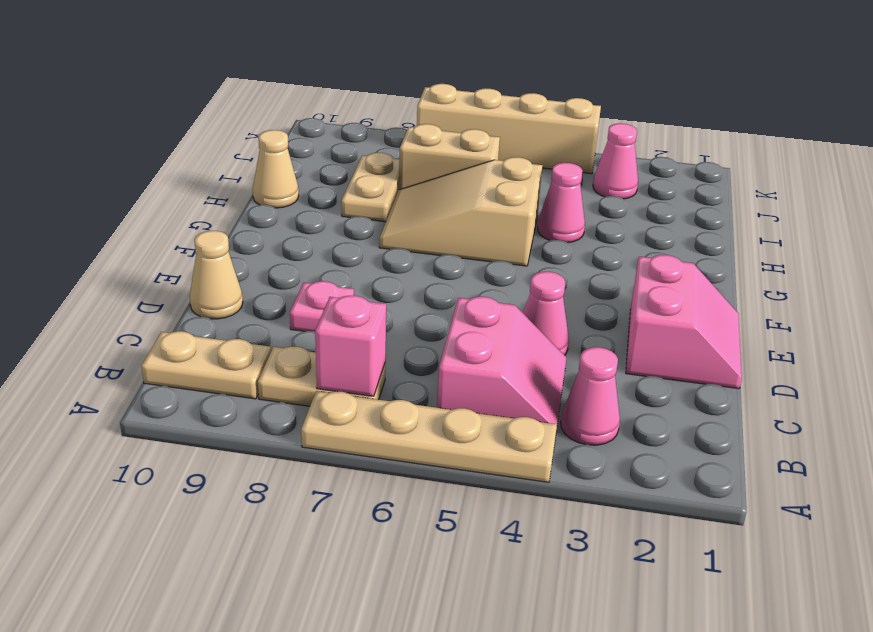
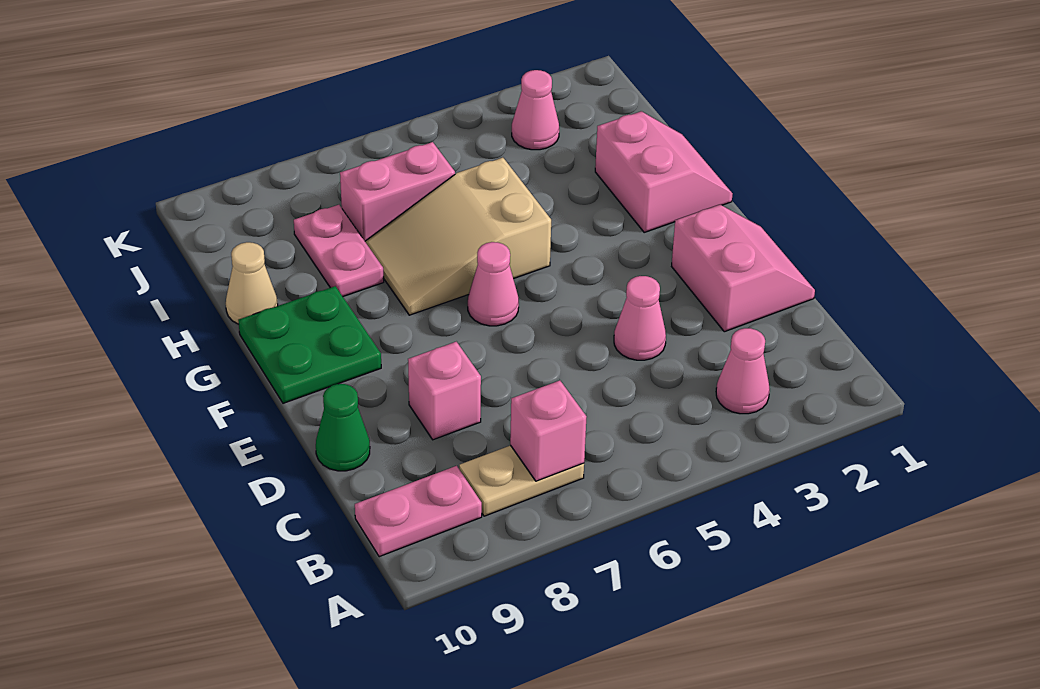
tan plate A4:A7 level 1 -> none
pink slope B4:C5 level 1 top 5 -> pink slope G1:H2 level 1 top 2
tan plate B9:B10 level 1 -> pink plate B9:B10 level 1
pink plate D8 level 1 -> pink brick D8 level 1
tan cone D10 level 1 -> green cone D10 level 1
none -> green plate F9:G10 level 1
pink cone H4 level 1 -> pink cone F6 level 1
tan plate H8:I8 level 1 -> pink plate H8:I8 level 1
tan brick I6:I7 level 1 -> pink brick I6:I7 level 1
tan brick K4:K7 level 1 -> none

